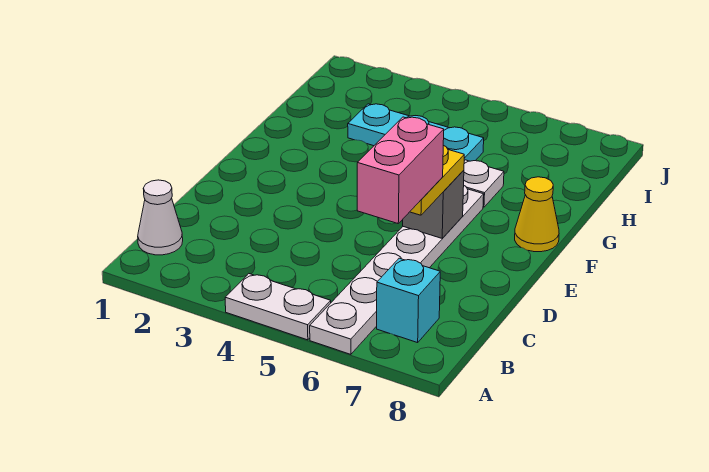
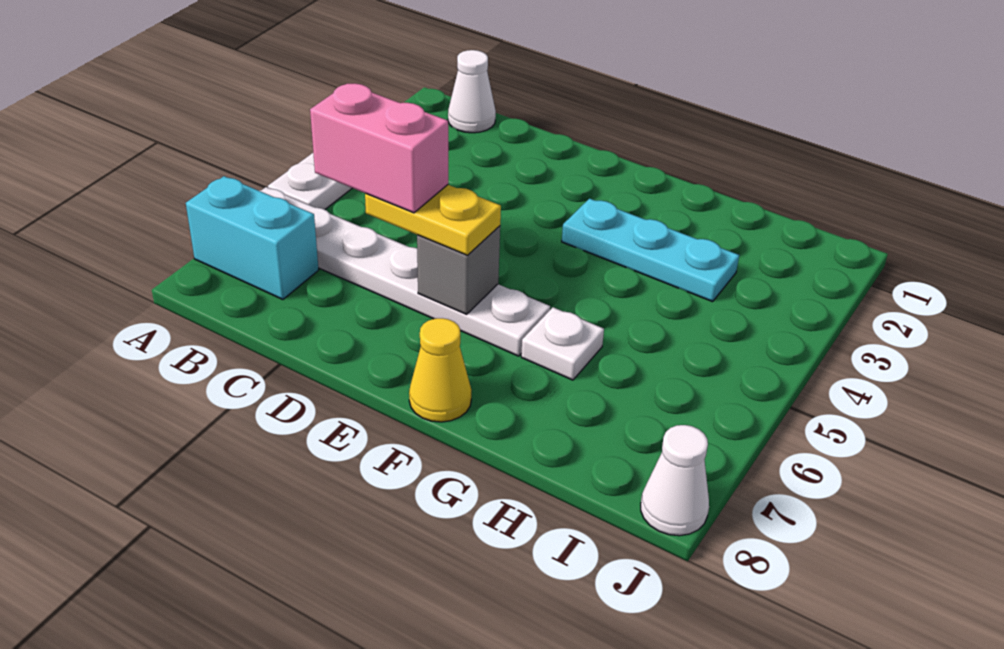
cyan brick B7 level 1 -> cyan brick A7:B7 level 1
cyan plate H3:H5 level 1 -> cyan plate F3:H3 level 1
none -> white cone J8 level 1

